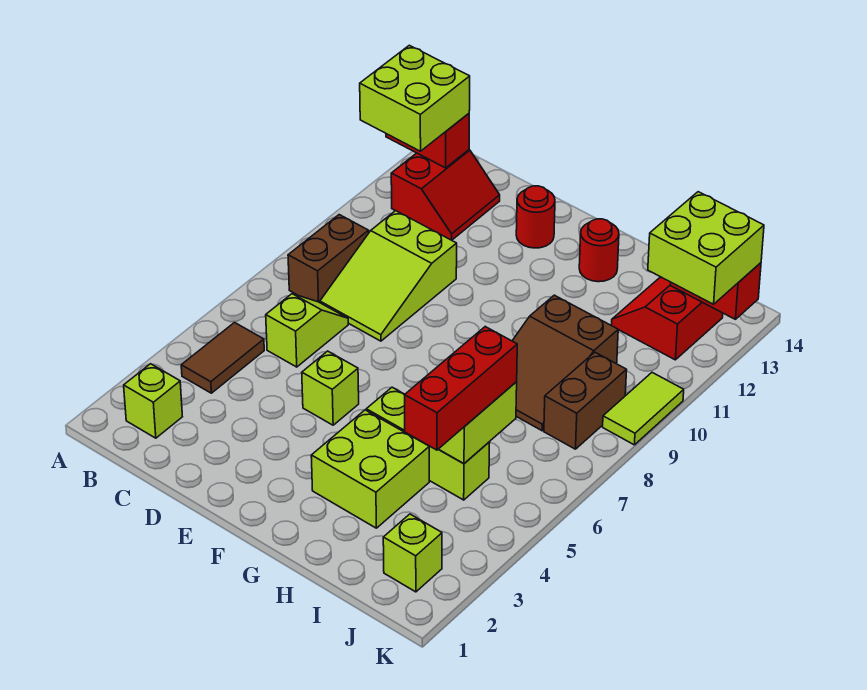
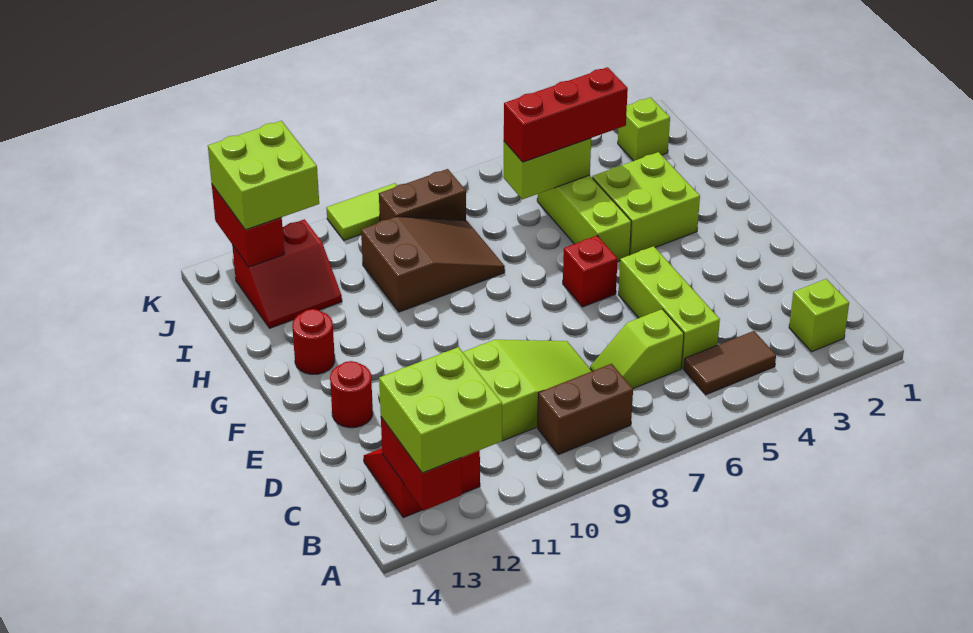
lime brick E5 level 1 -> lime brick C5:E5 level 1
none -> red brick F6 level 1

